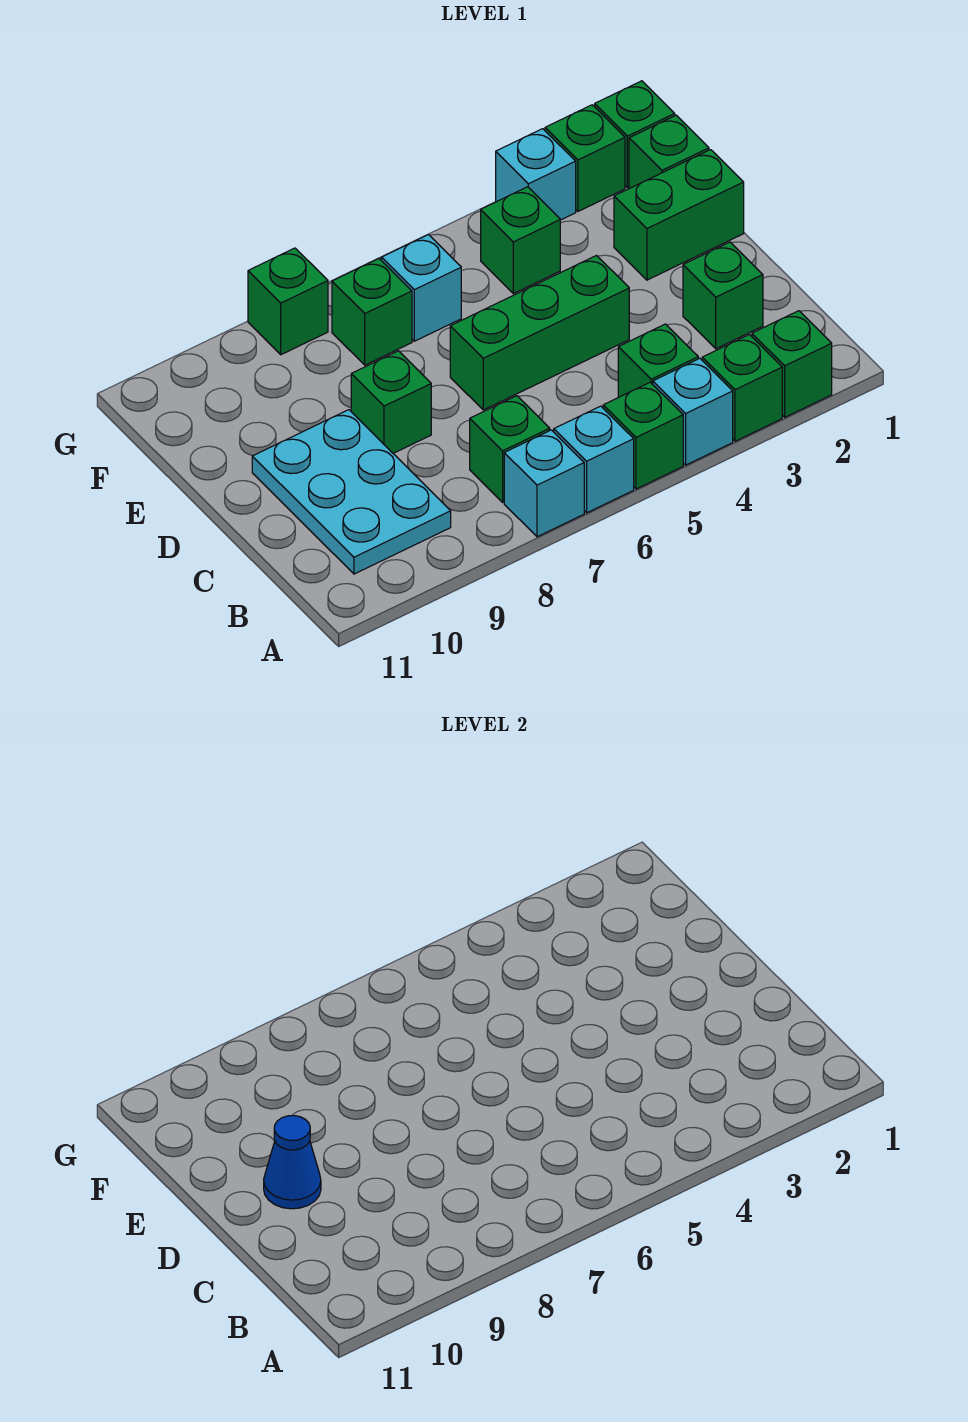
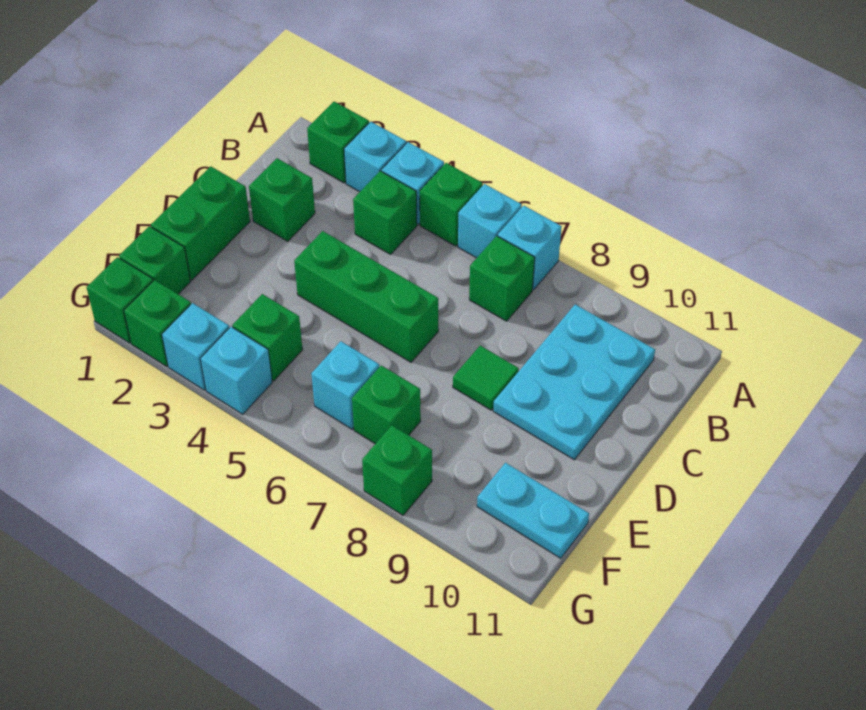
green brick A3 level 1 -> cyan brick A3 level 1
green brick D8 level 1 -> green tile D8 level 1
blue cone D10 level 2 -> none
green brick E1:E2 level 1 -> green brick D1:E1 level 1
none -> cyan plate F10:F11 level 1
none -> cyan brick G4 level 1

